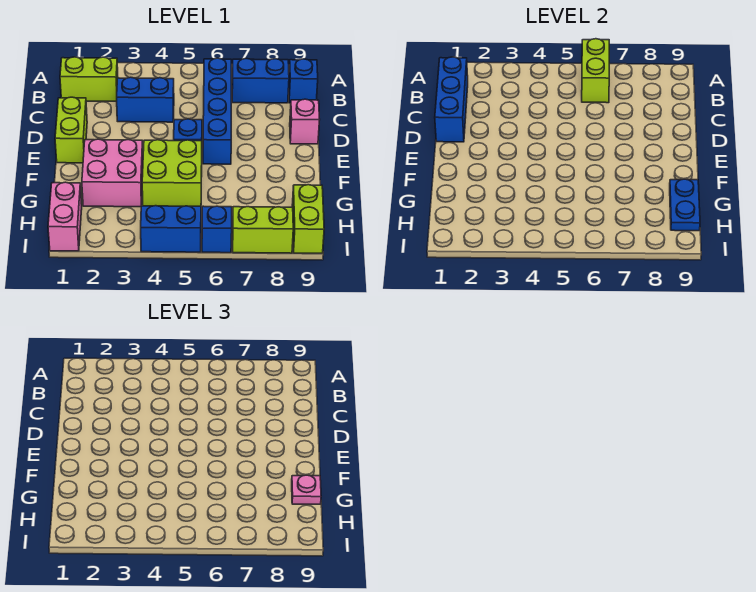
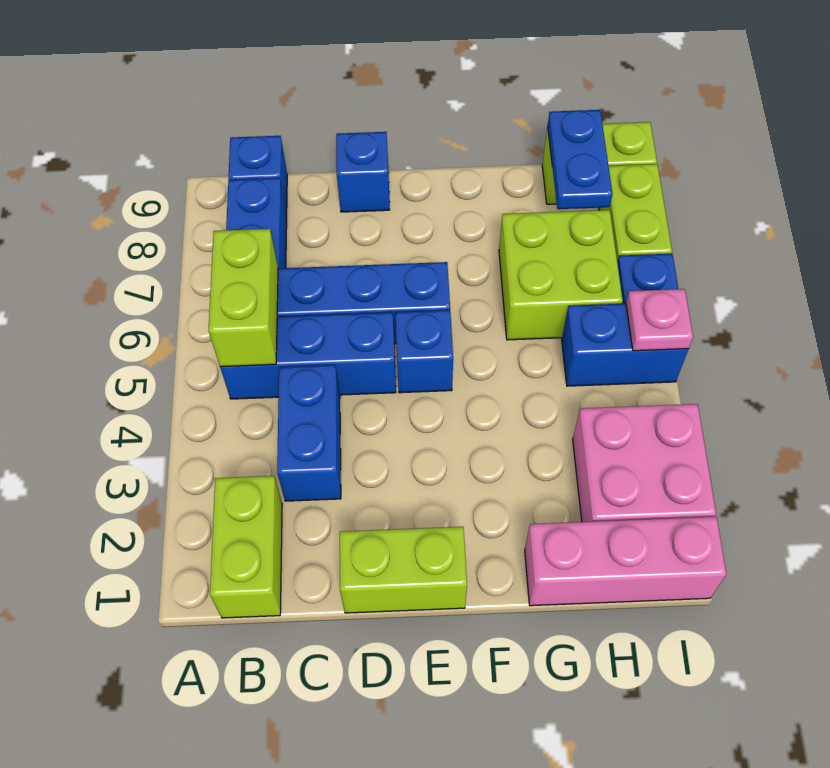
lime brick A6:B6 level 2 -> lime brick B5:B6 level 2
blue brick B1:D1 level 2 -> blue brick B5:D5 level 1
pink brick D9 level 1 -> blue brick D9 level 1
pink brick F2:G3 level 1 -> pink brick H2:I3 level 1
lime brick F4:G5 level 1 -> lime brick G6:H7 level 1
blue plate G9:H9 level 2 -> blue plate H8:H9 level 2
pink plate G9 level 3 -> pink plate I5 level 2
pink brick H1:I1 level 1 -> pink brick G1:I1 level 1
blue brick I4:I5 level 1 -> blue brick H5:I5 level 1

